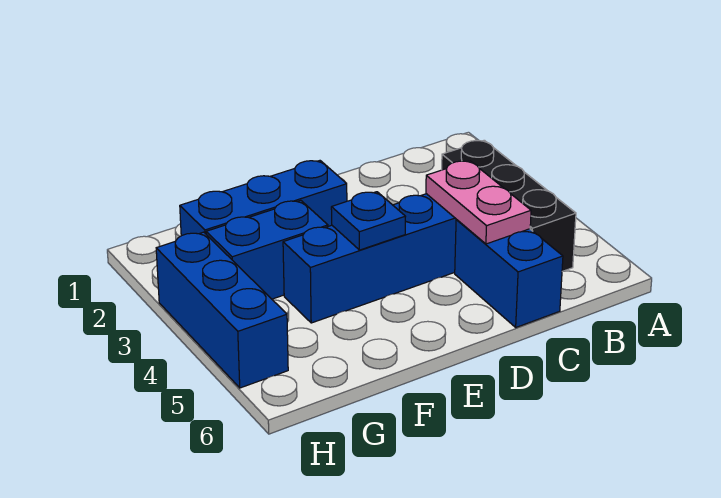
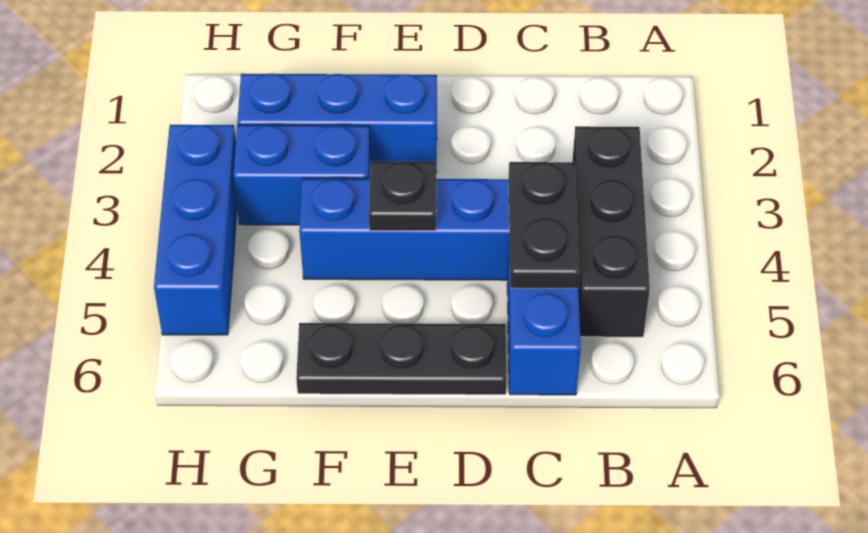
pink plate C4:C5 level 2 -> black plate C4:C5 level 2
none -> black plate D6:F6 level 1
blue plate E4 level 2 -> black plate E4 level 2

